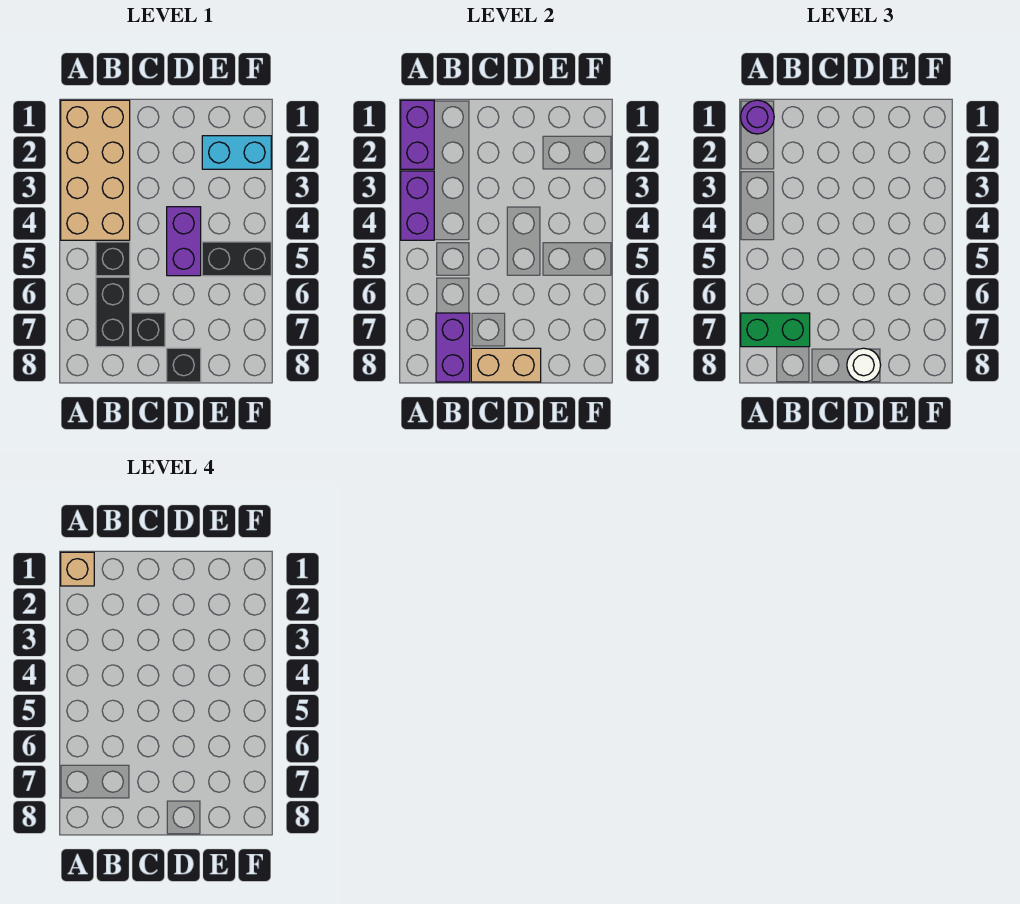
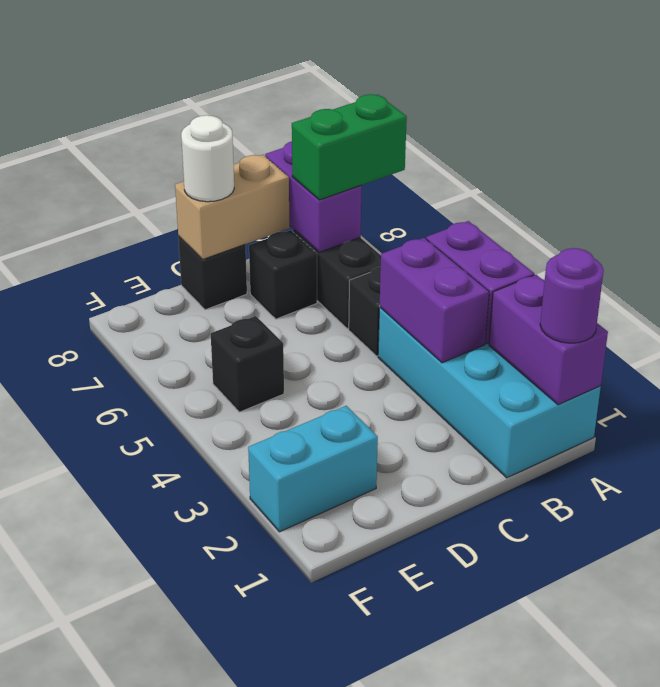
tan brick A1:B4 level 1 -> cyan brick A1:B4 level 1
tan brick A1 level 4 -> none
purple brick D4:D5 level 1 -> purple brick B3:B4 level 2
black brick E5:F5 level 1 -> black brick E5 level 1

